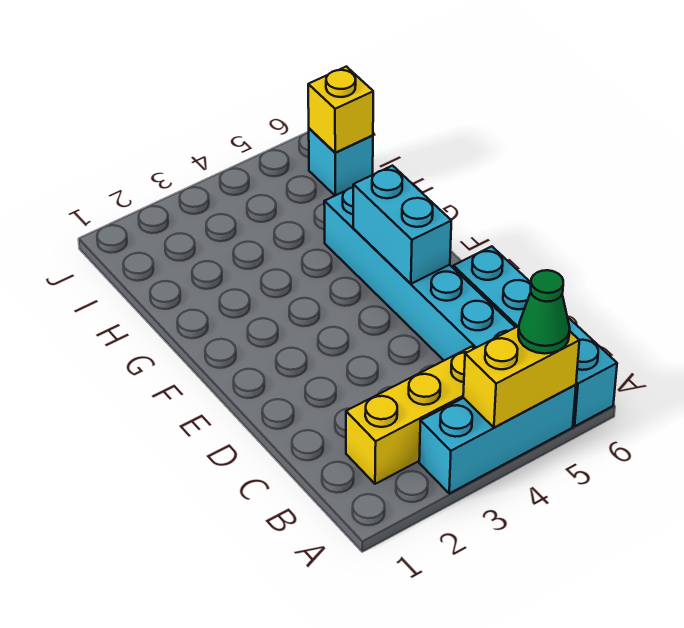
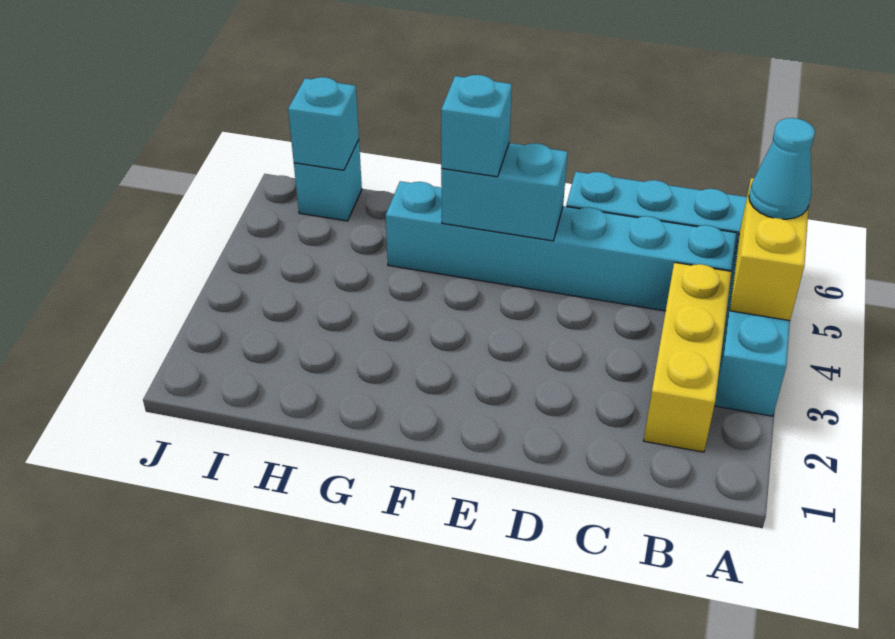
green cone A5 level 3 -> cyan cone A5 level 3
none -> cyan brick F5 level 3
yellow brick I6 level 2 -> cyan brick I6 level 2

